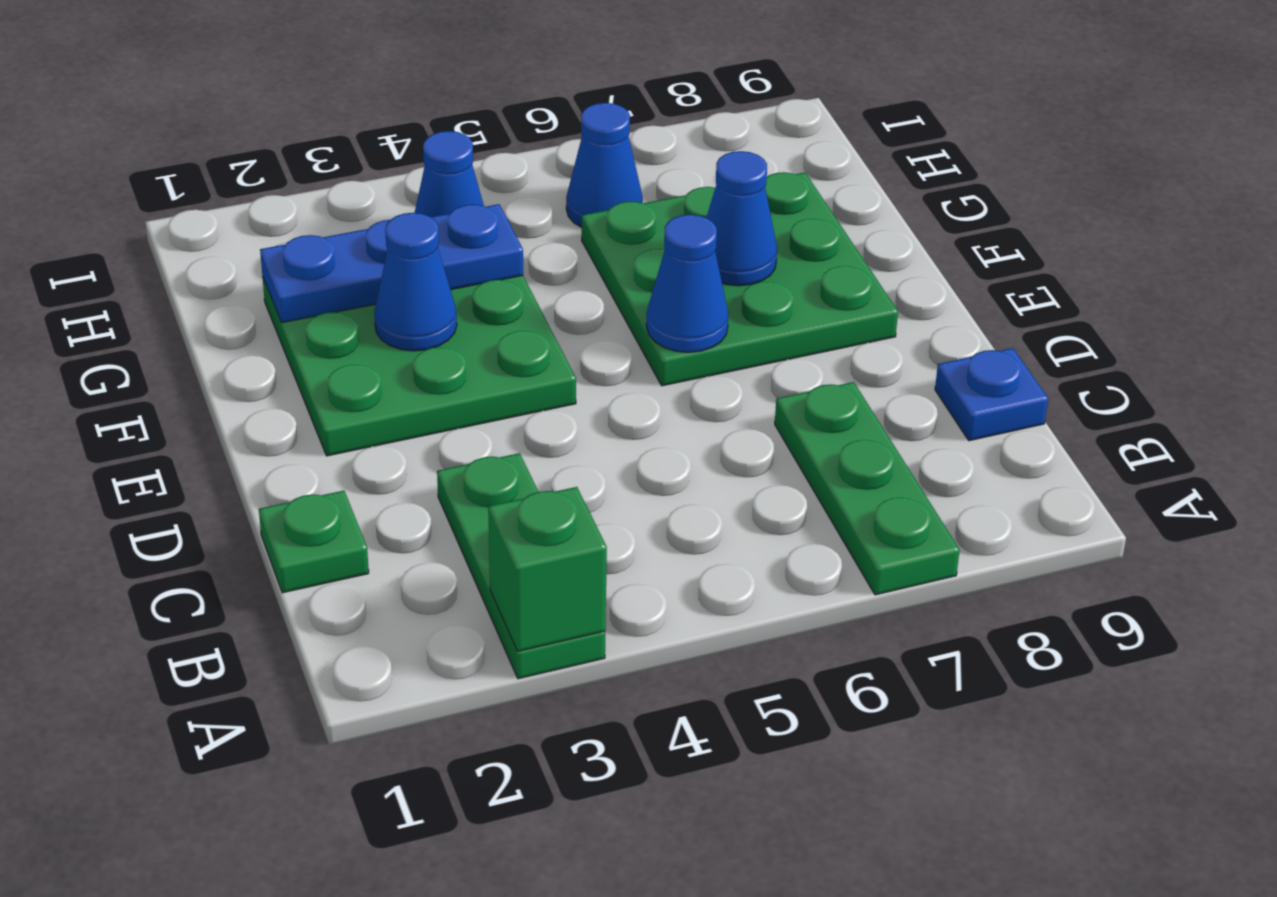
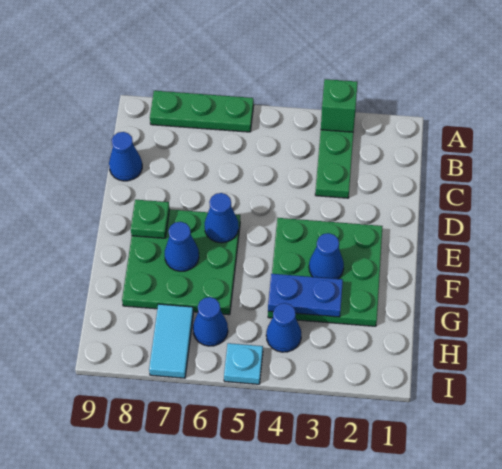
green plate A7:C7 level 1 -> green plate A6:A8 level 1
green plate C1 level 1 -> green plate E8 level 2
blue plate C9 level 1 -> blue cone C9 level 1
blue plate G2:G4 level 2 -> blue plate G3:G4 level 2
none -> cyan tile H7:I7 level 1
none -> cyan plate I5 level 1

